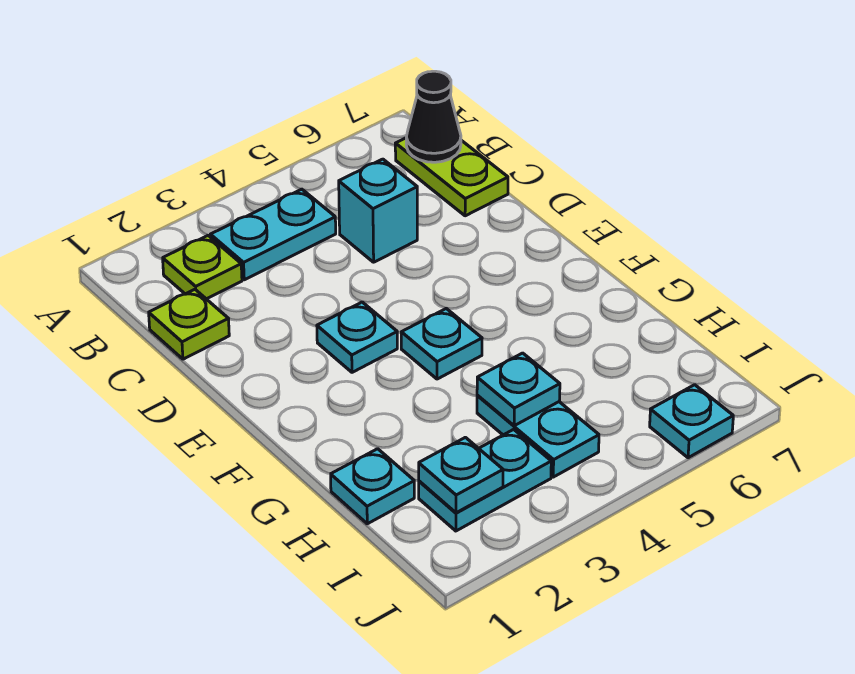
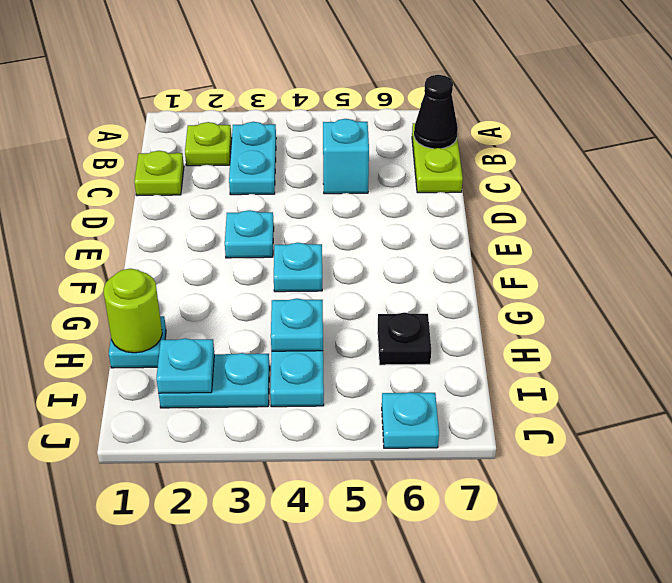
cyan plate B3:B4 level 1 -> cyan plate B3:C3 level 1
none -> lime round brick H1 level 2
none -> black plate H6 level 1

